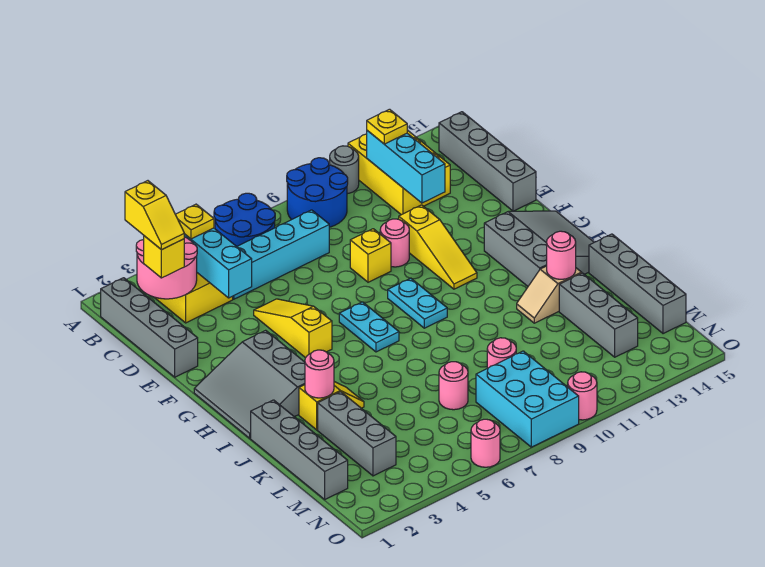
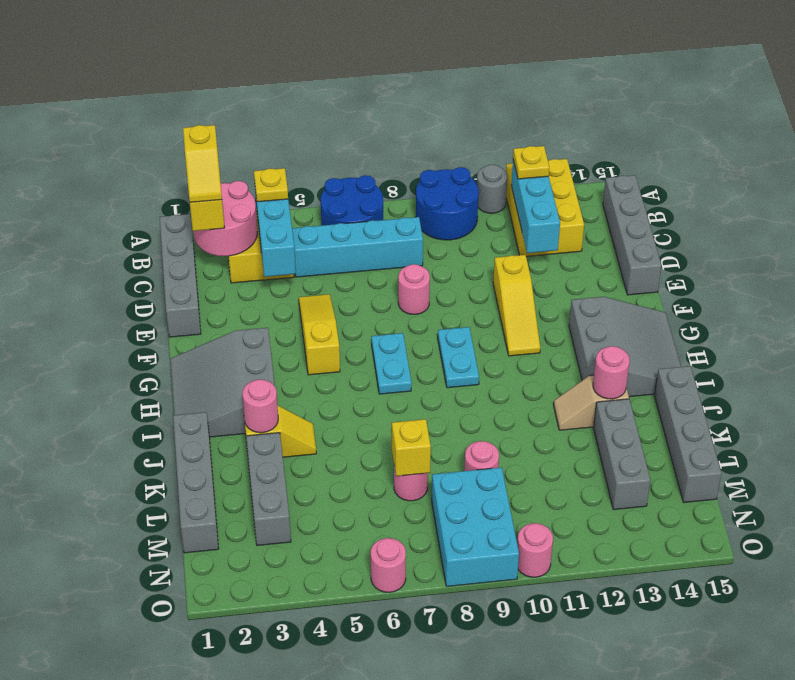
yellow brick E9 level 1 -> yellow brick L7 level 2
pink round brick E10 level 1 -> pink round brick E8 level 1

